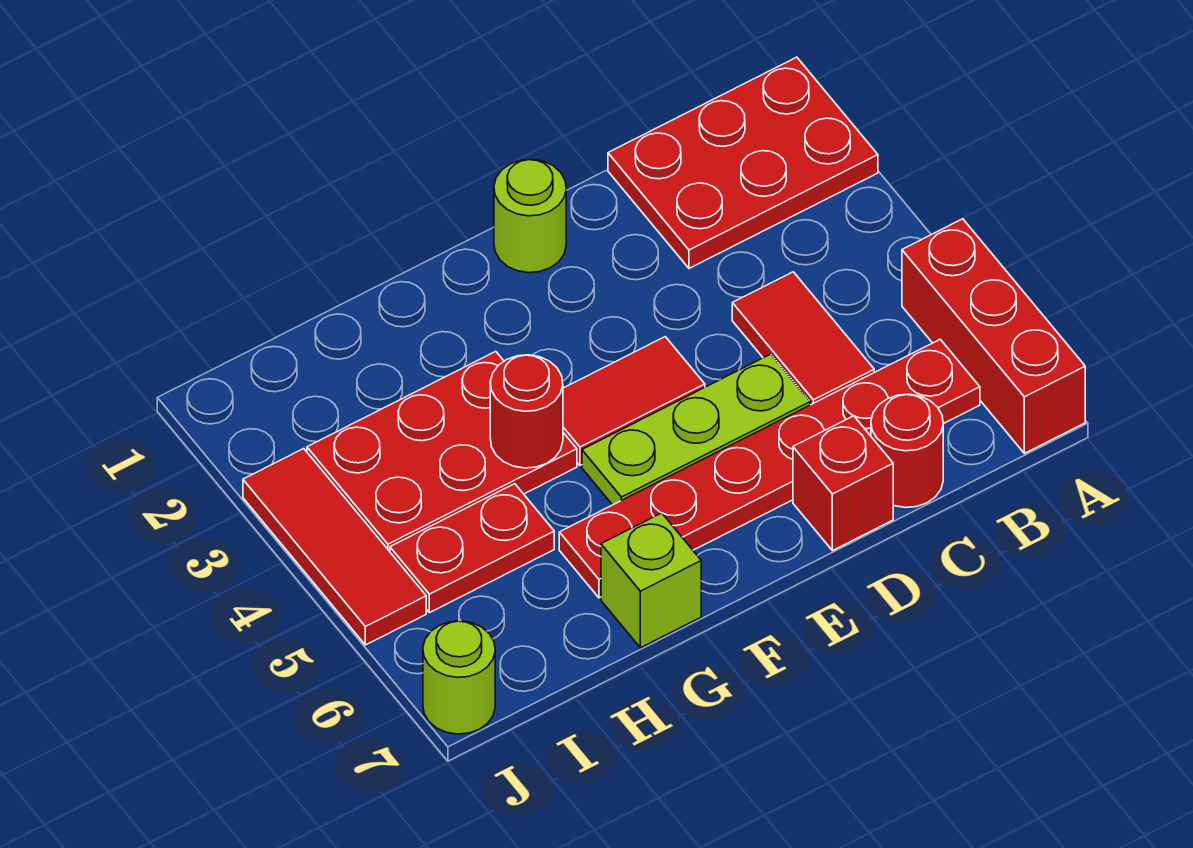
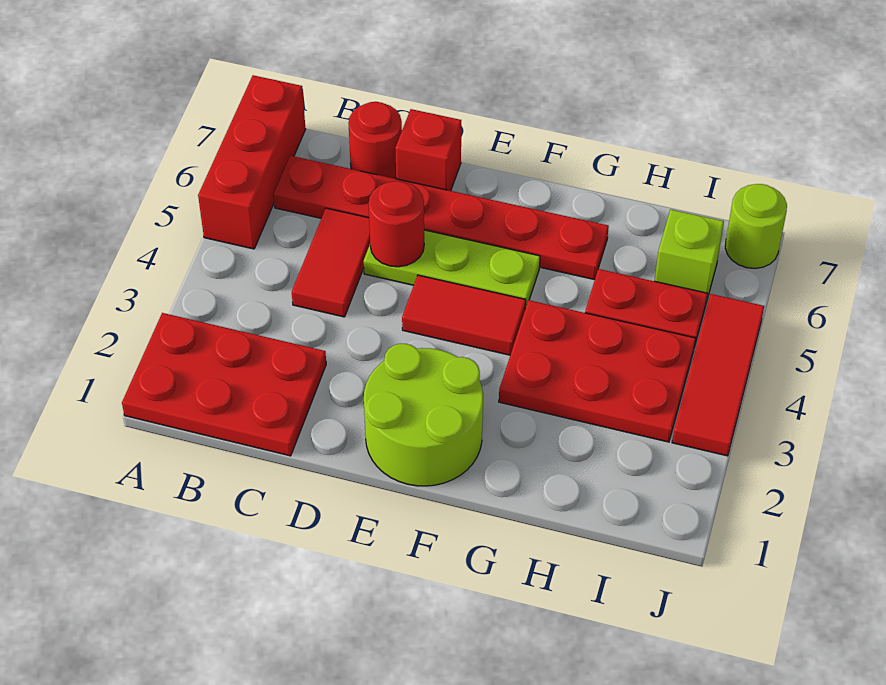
lime round brick E1 level 1 -> lime round brick E1:F2 level 1
red round brick G4 level 2 -> red round brick D5 level 2
lime brick G7 level 1 -> lime brick I6 level 1

